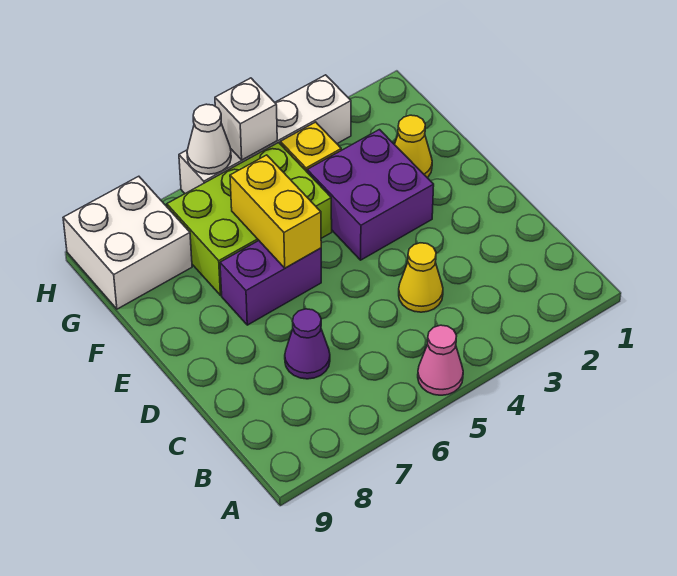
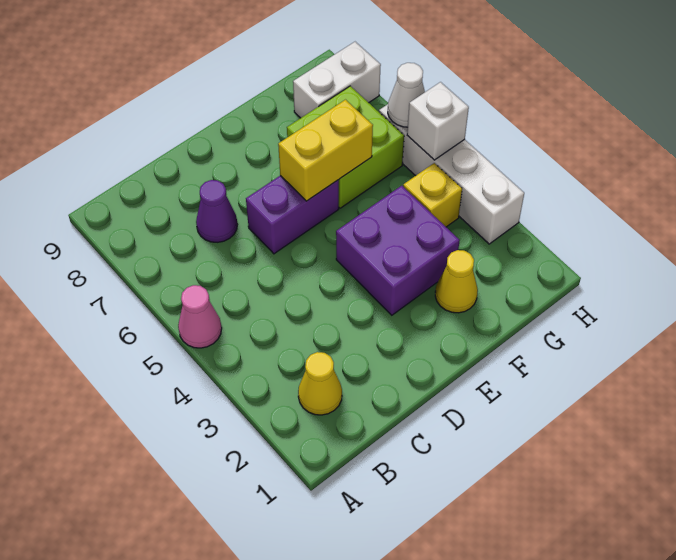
yellow cone C4 level 1 -> yellow cone B2 level 1
purple brick E6:E7 level 1 -> purple brick D6:E6 level 1
lime brick F5:G7 level 1 -> lime brick F6:G7 level 1
white brick G8:H9 level 1 -> white brick G8:H8 level 1

